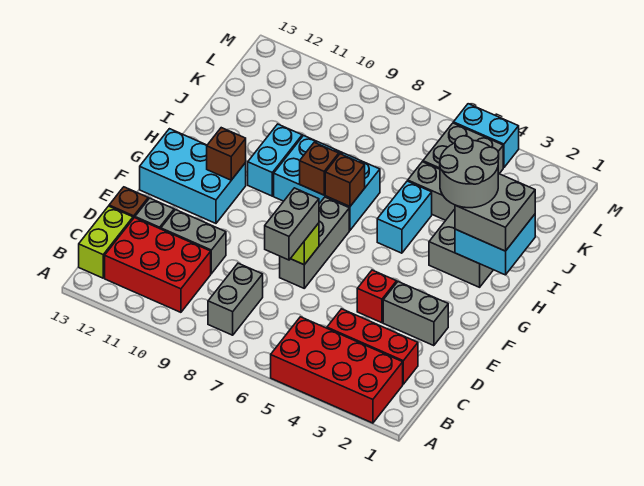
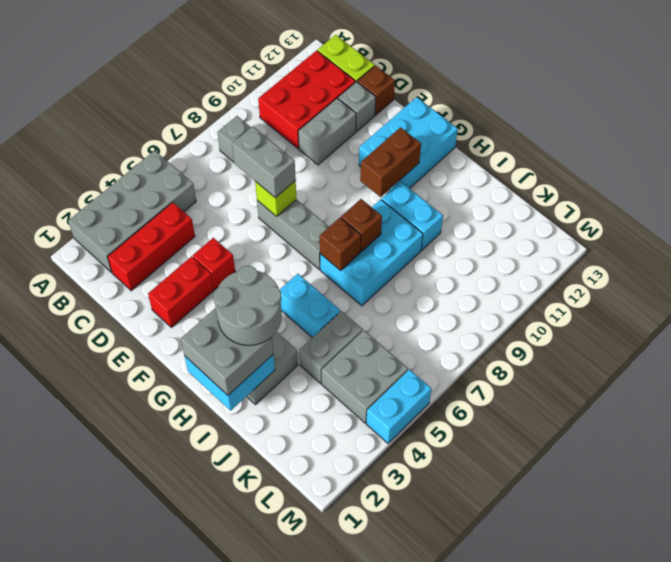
red brick A2:B5 level 1 -> grey brick A2:B5 level 1
grey brick E2:E3 level 1 -> red brick E2:E3 level 1
brown brick G11 level 2 -> brown brick G10:G11 level 2

